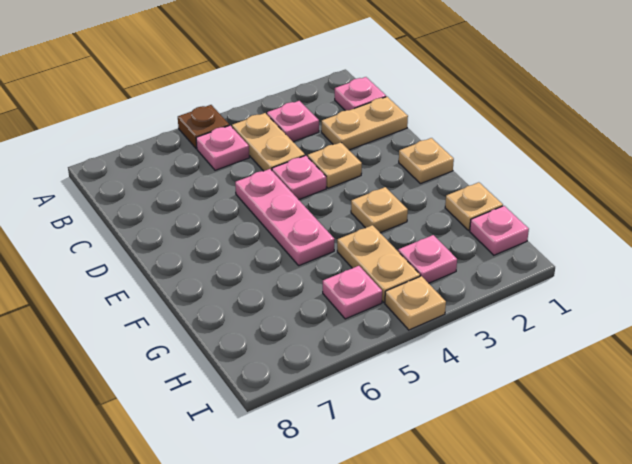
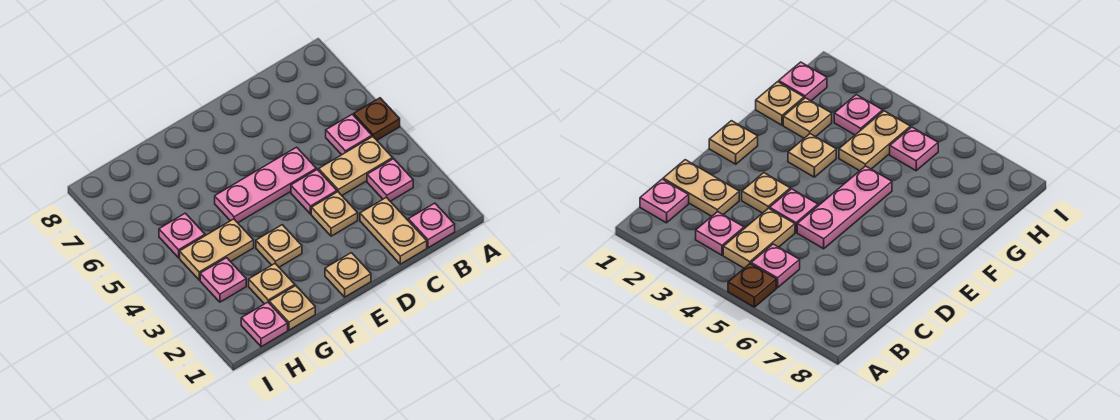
tan plate I4 level 1 -> tan plate G2 level 1

